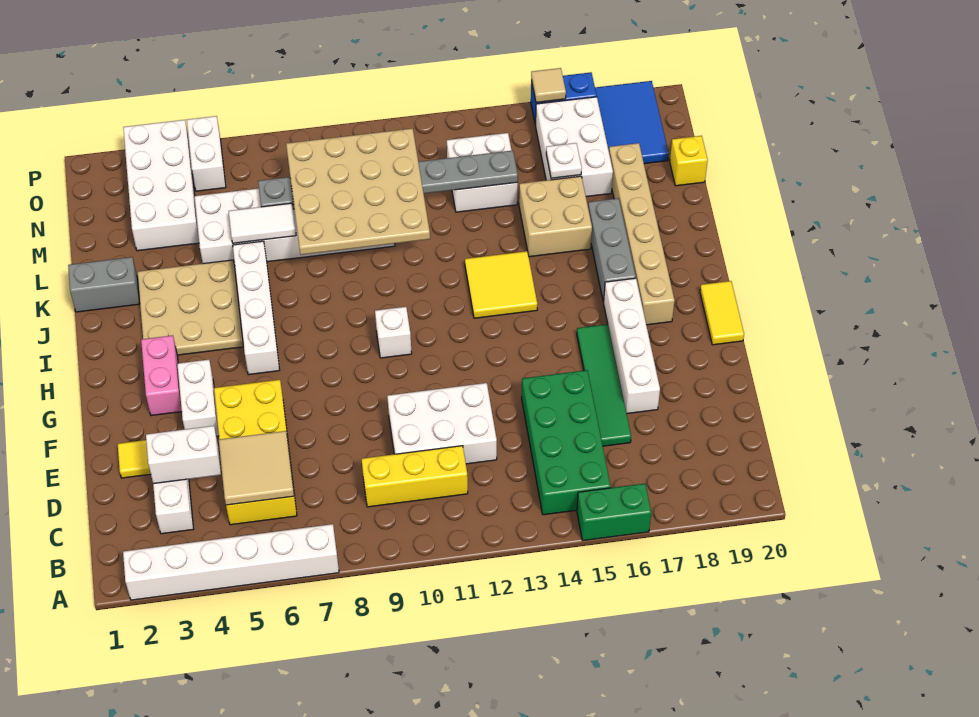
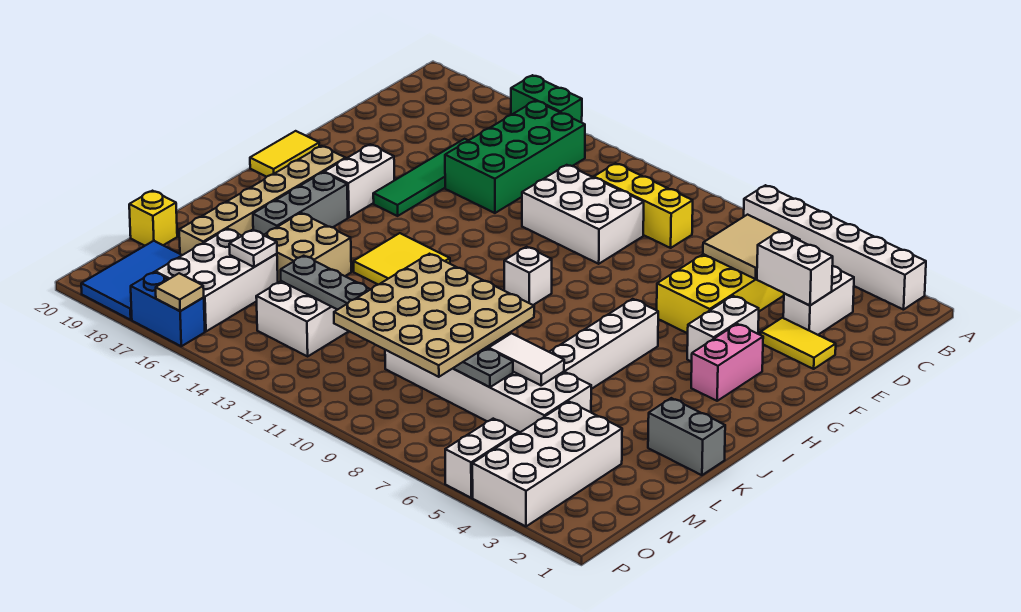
white brick E17:H17 level 1 -> white brick G17:H17 level 1
tan plate I3:K5 level 1 -> none

